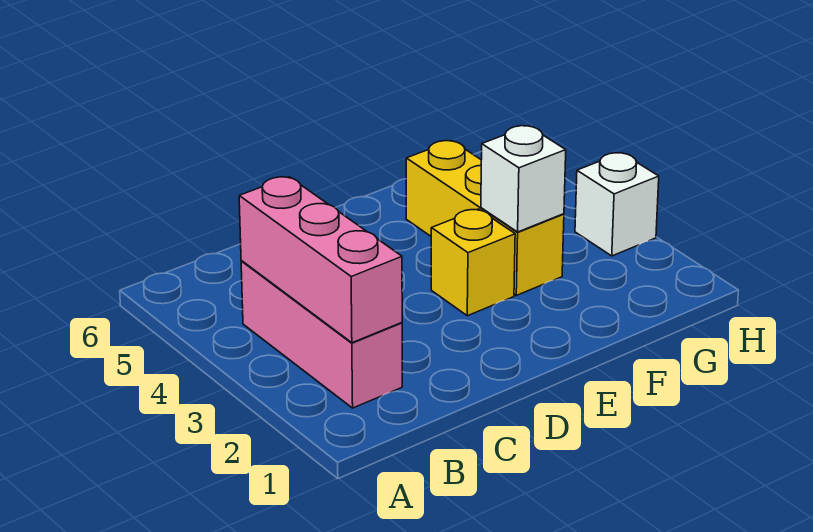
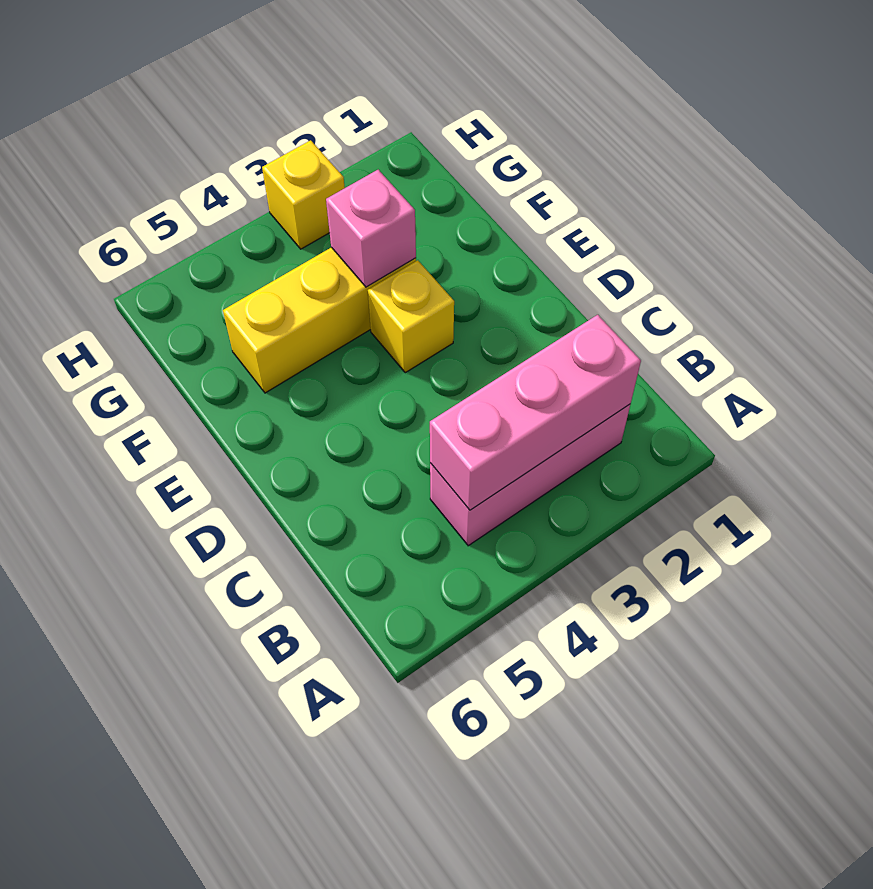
white brick F3 level 2 -> pink brick F3 level 2
white brick H3 level 1 -> yellow brick H3 level 1

